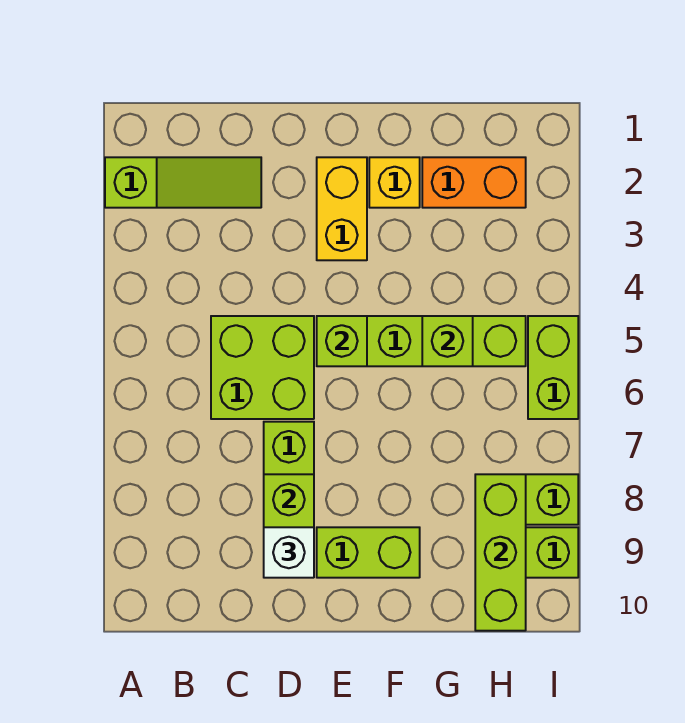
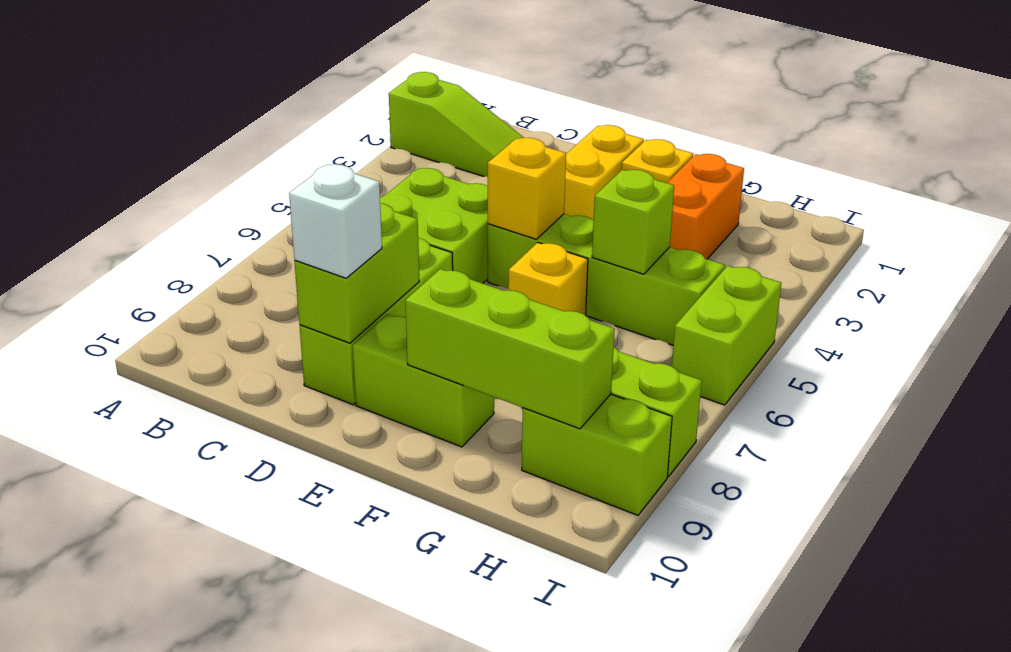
lime brick E5 level 2 -> yellow brick E5 level 2
none -> yellow brick F6 level 1
orange brick G2:H2 level 1 -> orange brick G2:G3 level 1
lime brick H8:H10 level 2 -> lime brick F9:H9 level 2

